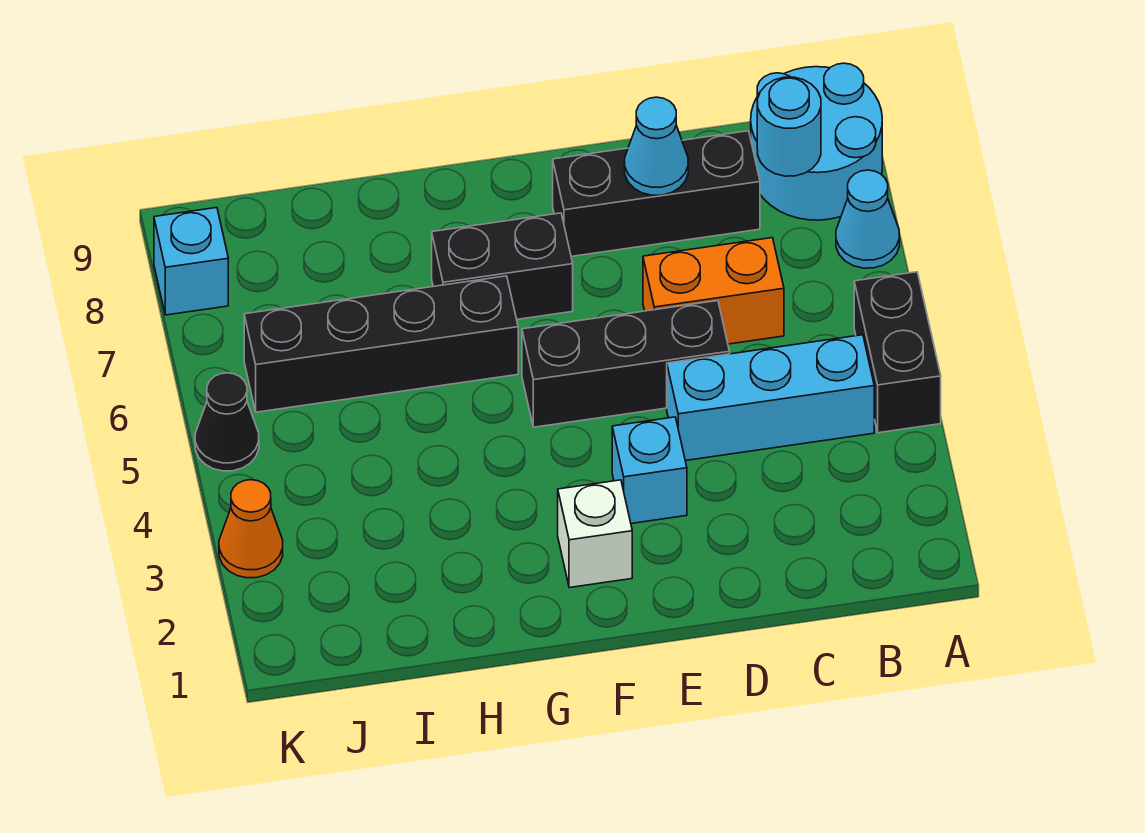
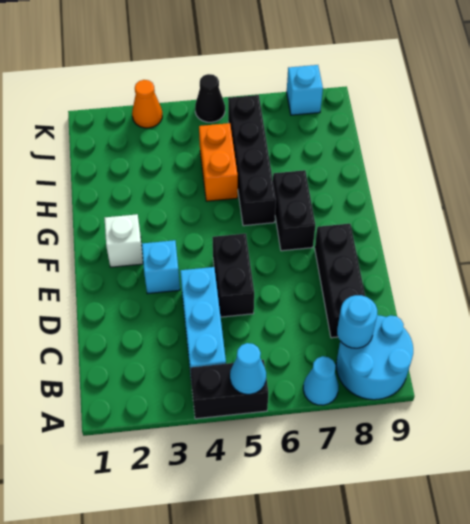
orange brick C6:D6 level 1 -> orange brick H5:I5 level 1
black brick D5:F5 level 1 -> black brick D5:E5 level 1
cyan cone D8 level 2 -> cyan cone A5 level 2

